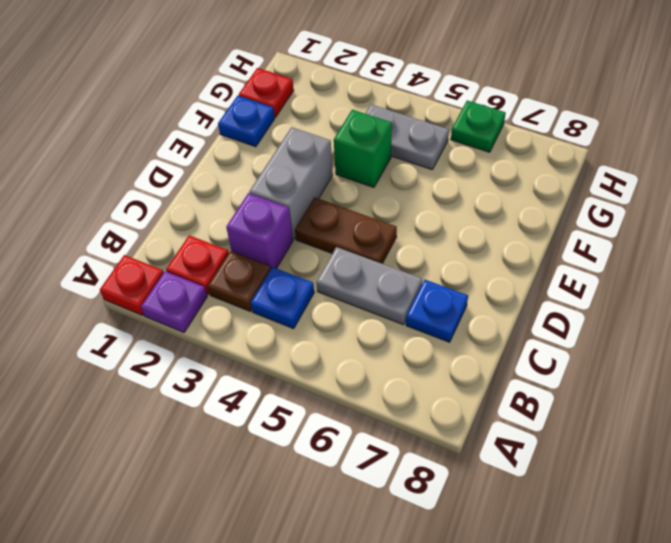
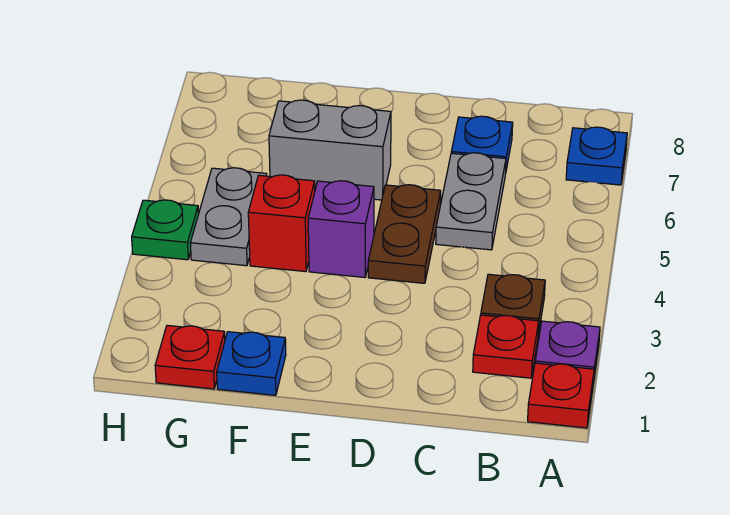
blue plate B4 level 1 -> blue plate A7 level 1
purple brick C3 level 1 -> purple brick E4 level 1
grey brick D3:E3 level 1 -> grey brick E6:F6 level 1
green brick F4 level 1 -> red brick F4 level 1
green plate H6 level 1 -> green plate H4 level 1

